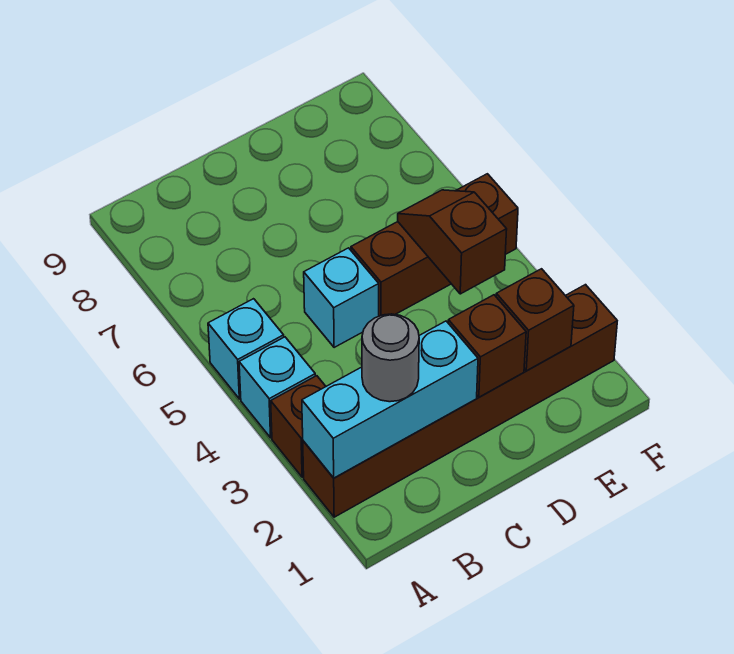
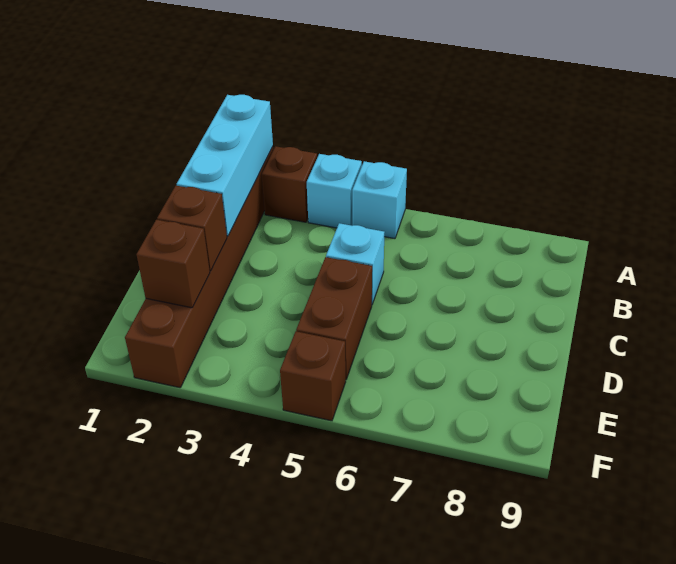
grey round brick B2 level 3 -> none
brown slope E4:E5 level 2 top 4 -> none

